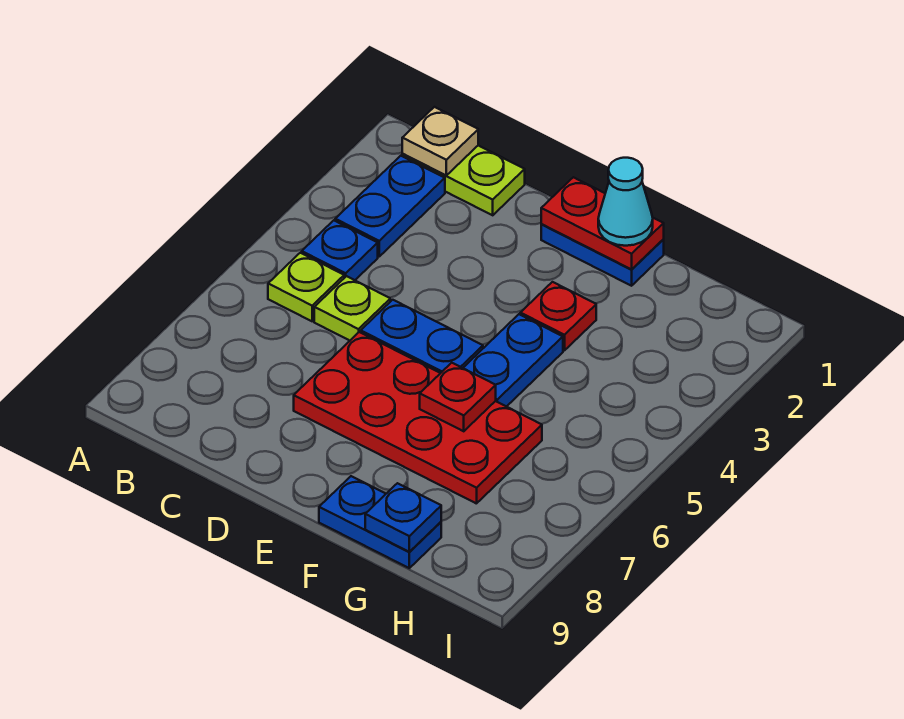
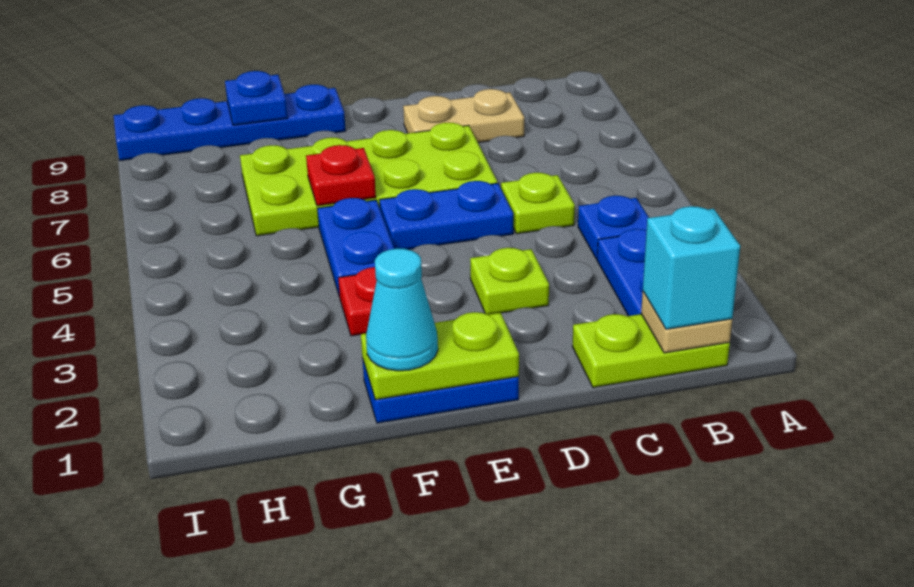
none -> cyan brick B1 level 3
lime plate B5 level 1 -> lime plate D3 level 1
none -> tan plate C8:D8 level 1
red plate D6:G7 level 1 -> lime plate D6:G7 level 1
red plate E1:F1 level 2 -> lime plate E1:F1 level 2
blue plate F9:G9 level 1 -> blue plate F9:I9 level 1

